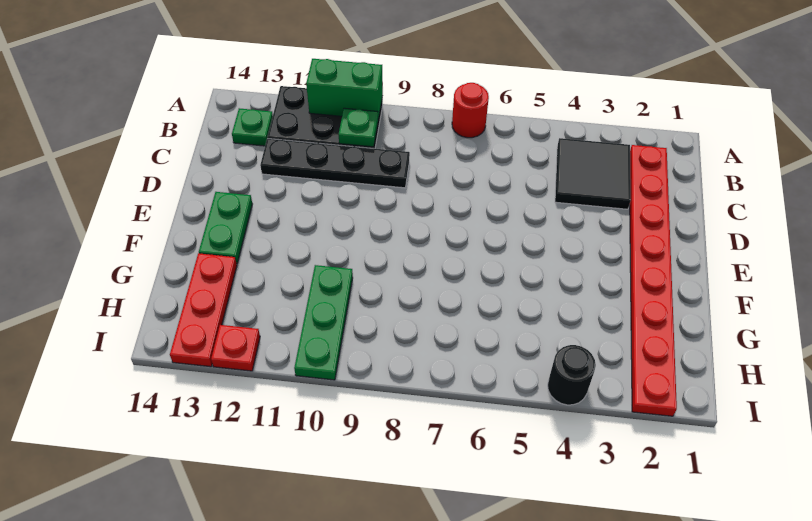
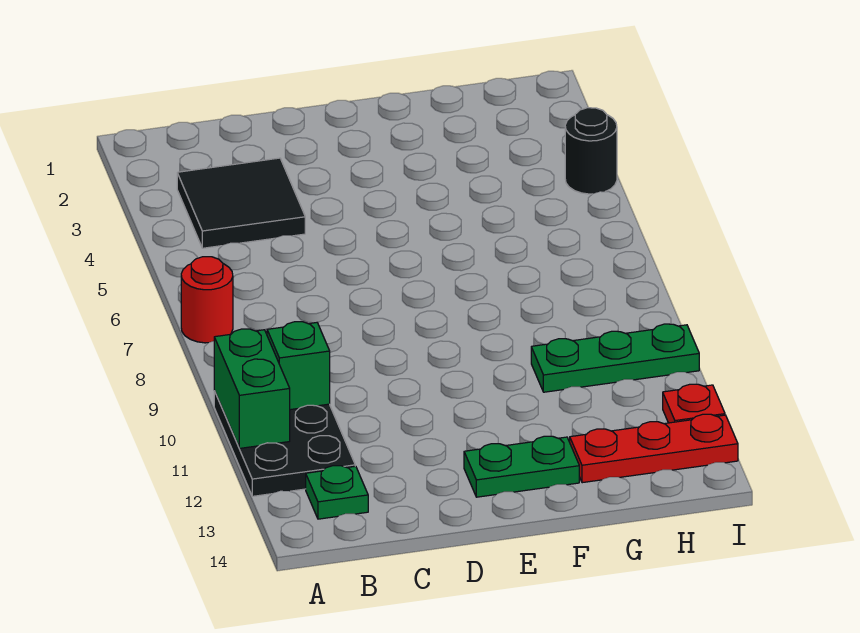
red plate B2:I2 level 1 -> none
green plate B10 level 2 -> green brick B10 level 2
black plate C9:C12 level 1 -> none

